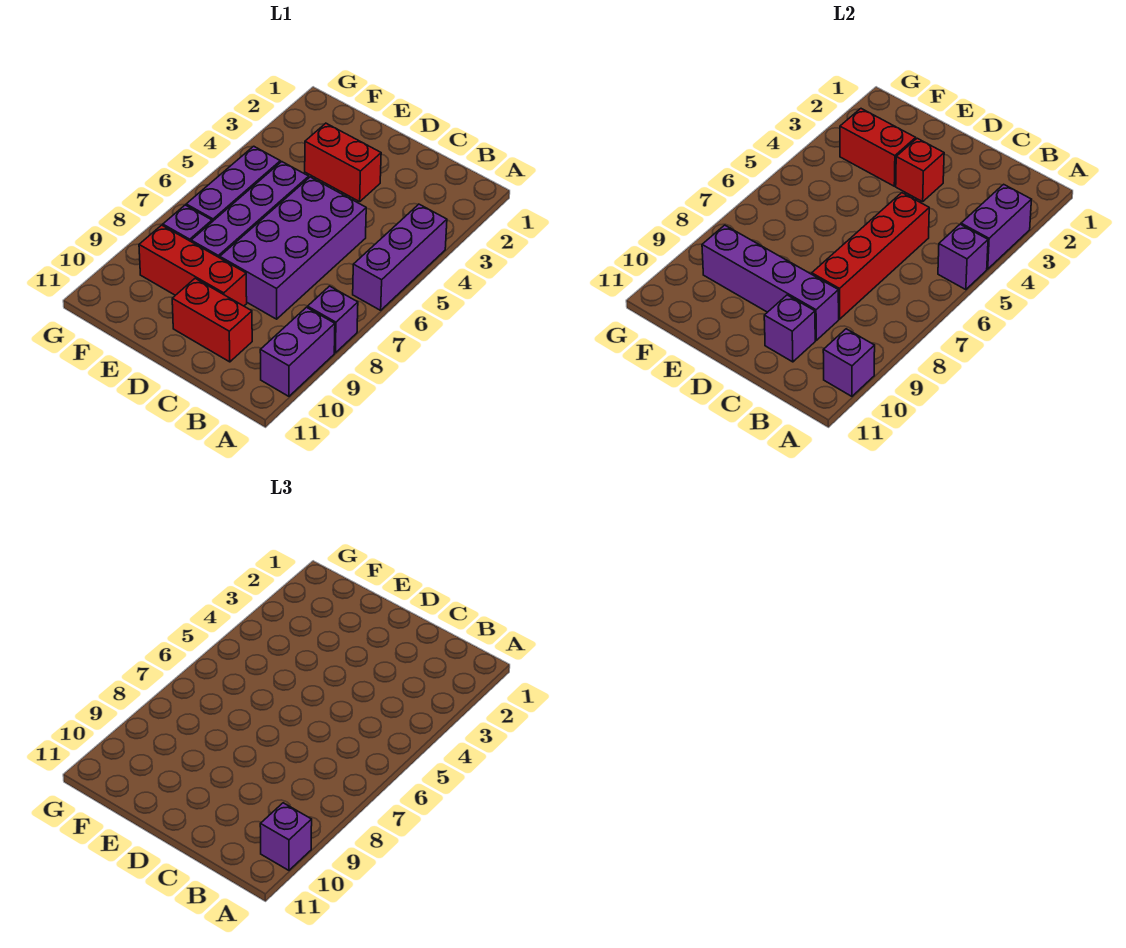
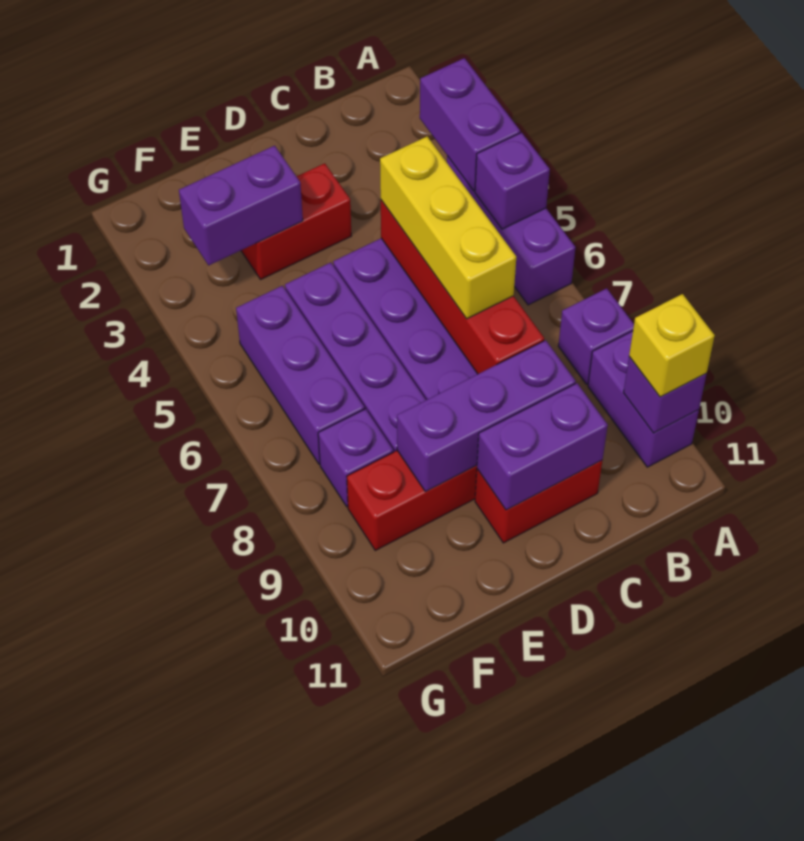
purple brick A10 level 3 -> yellow brick A10 level 3
none -> yellow brick C5:C7 level 3
purple brick C9:F9 level 2 -> purple brick C9:E9 level 2
purple brick C10 level 2 -> purple brick C10:D10 level 2
red brick D3 level 2 -> none
red brick E3:F3 level 2 -> purple brick E3:F3 level 2

